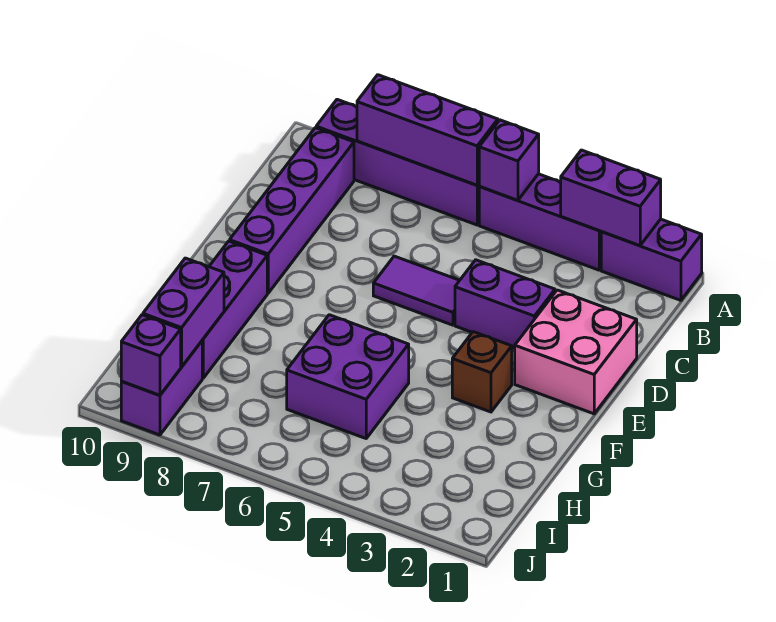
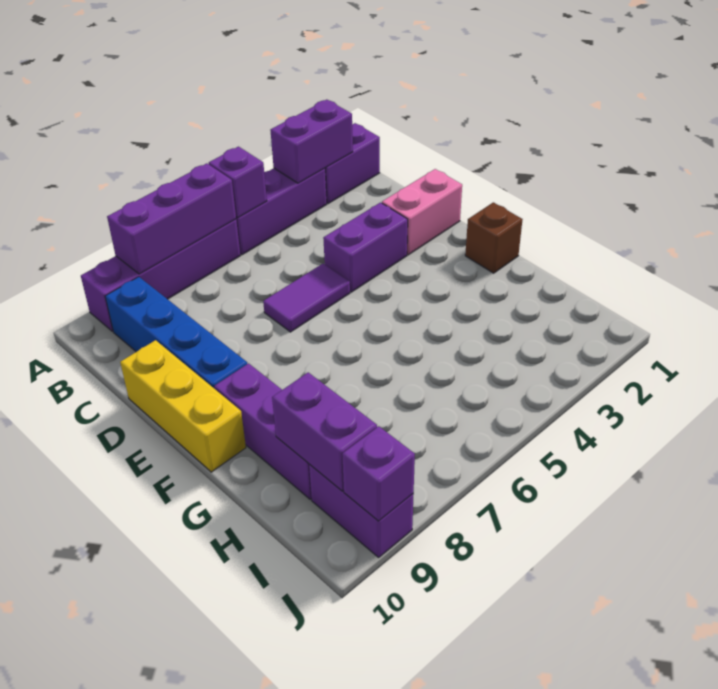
purple brick B9:E9 level 1 -> blue brick B9:E9 level 1
pink brick D1:E2 level 1 -> pink brick D1:D2 level 1
none -> yellow brick D10:F10 level 1
brown brick F3 level 1 -> brown brick F1 level 1
purple brick G5:H6 level 1 -> none

